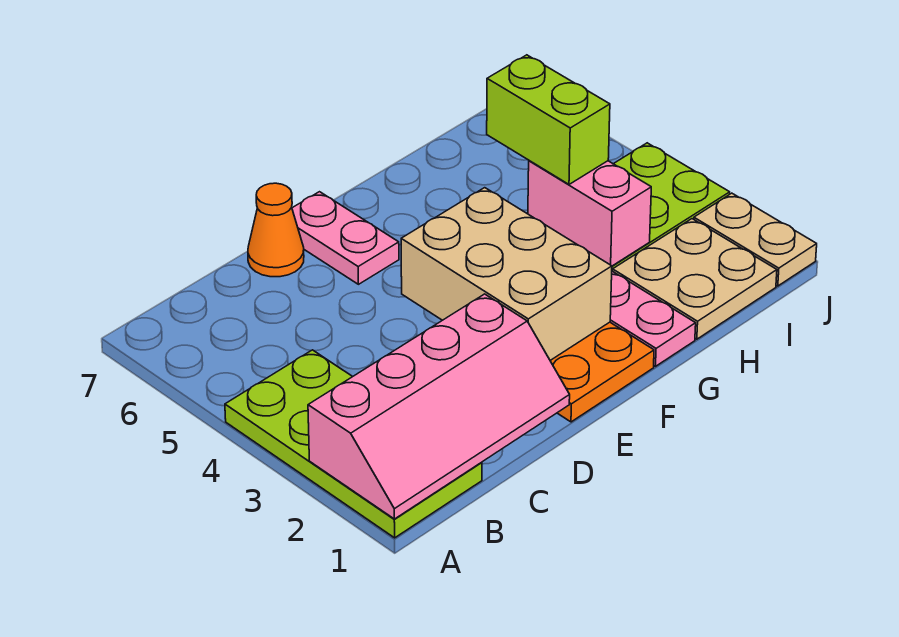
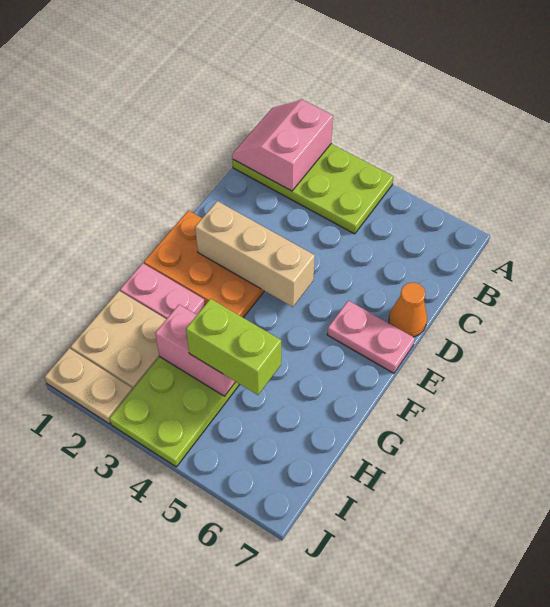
pink slope A1:D2 level 2 top 2 -> pink slope A1:B2 level 2 top 2
tan brick E2:F4 level 2 -> tan brick E2:E4 level 2

